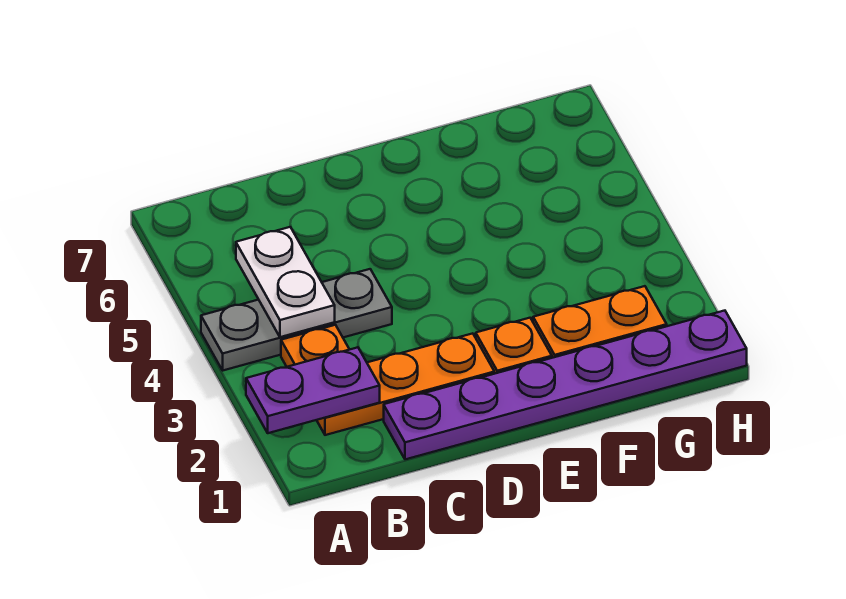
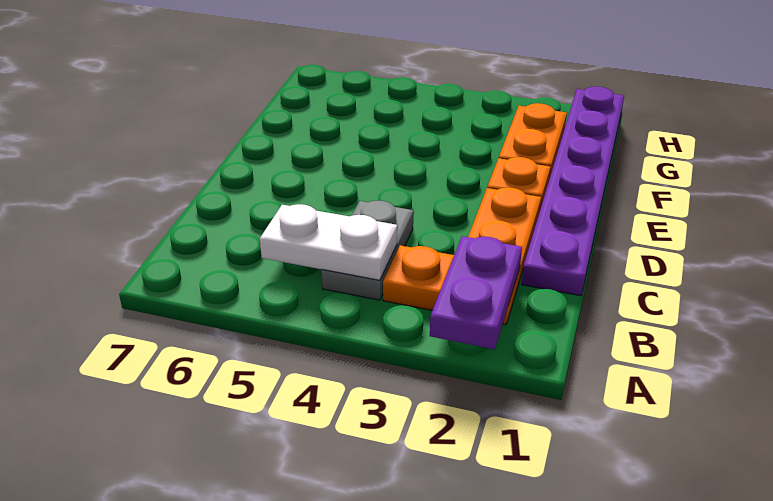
grey plate A4:C4 level 1 -> grey plate B4:C4 level 1

